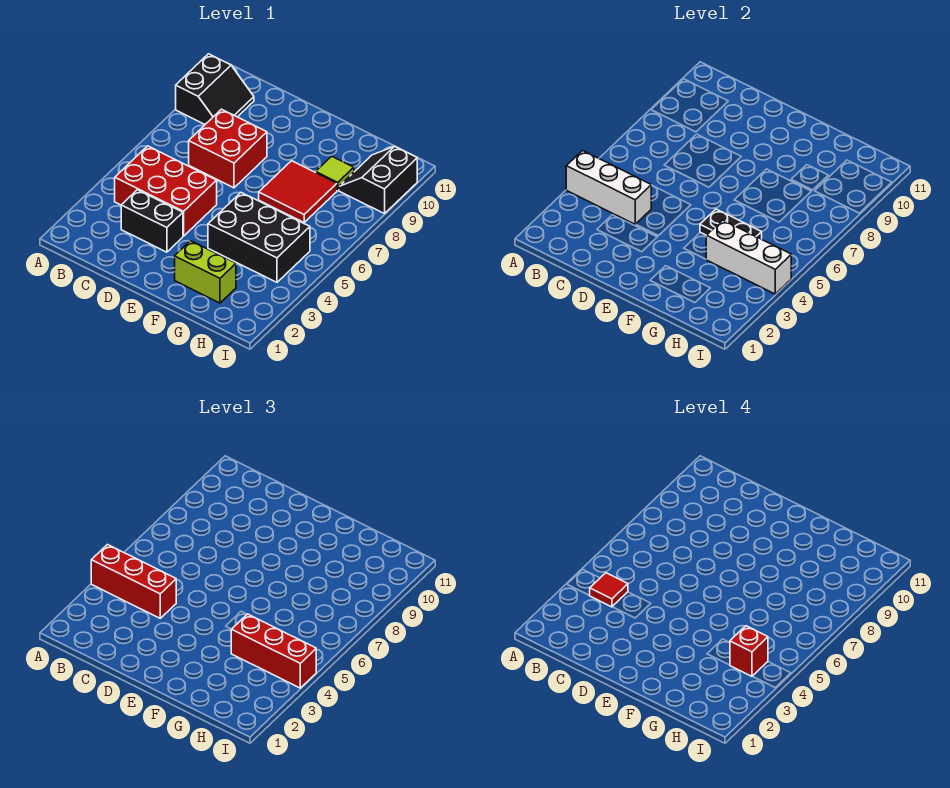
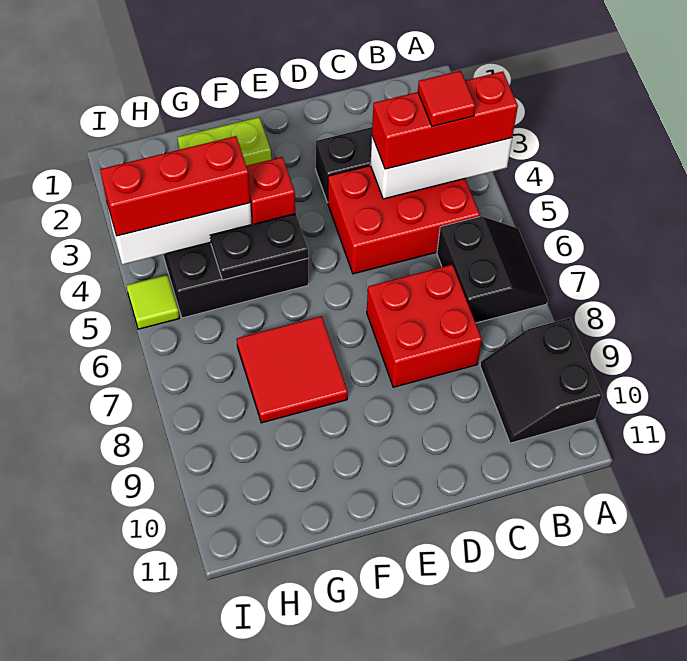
lime tile G9 level 1 -> lime tile I5 level 1
red brick H4 level 4 -> red brick F4 level 2
black slope H9:I10 level 1 top I -> black slope A6:B7 level 1 top B

